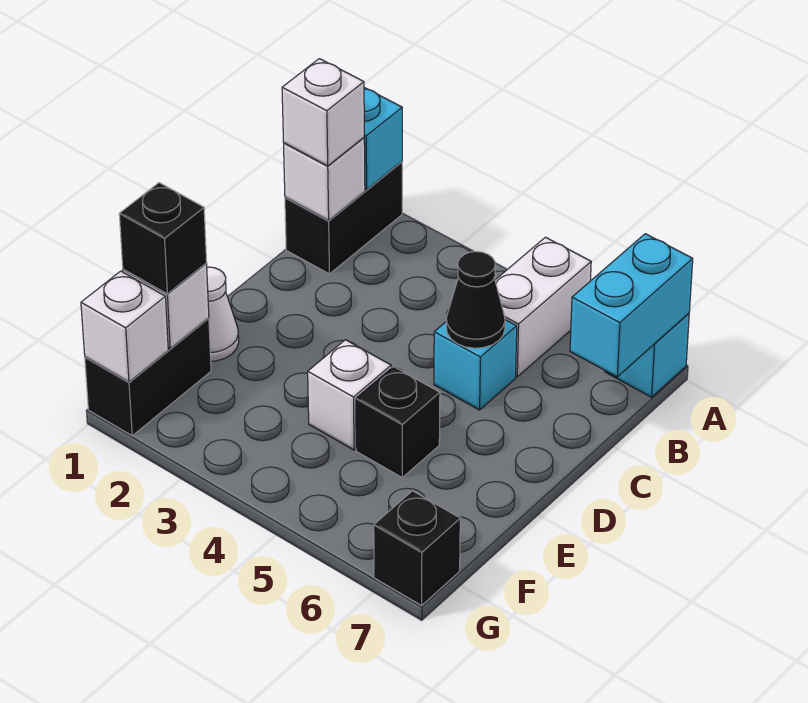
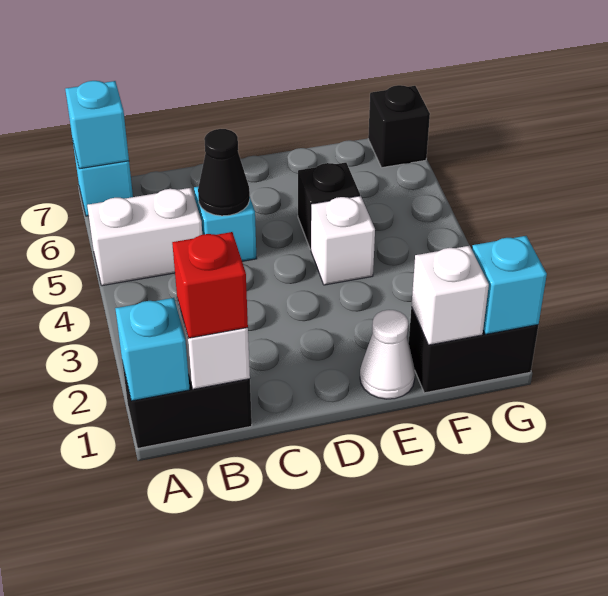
cyan brick A7:B7 level 2 -> cyan brick A7 level 2
white brick B1 level 3 -> red brick B1 level 3
black brick F1 level 3 -> none
white brick G1 level 2 -> cyan brick G1 level 2

